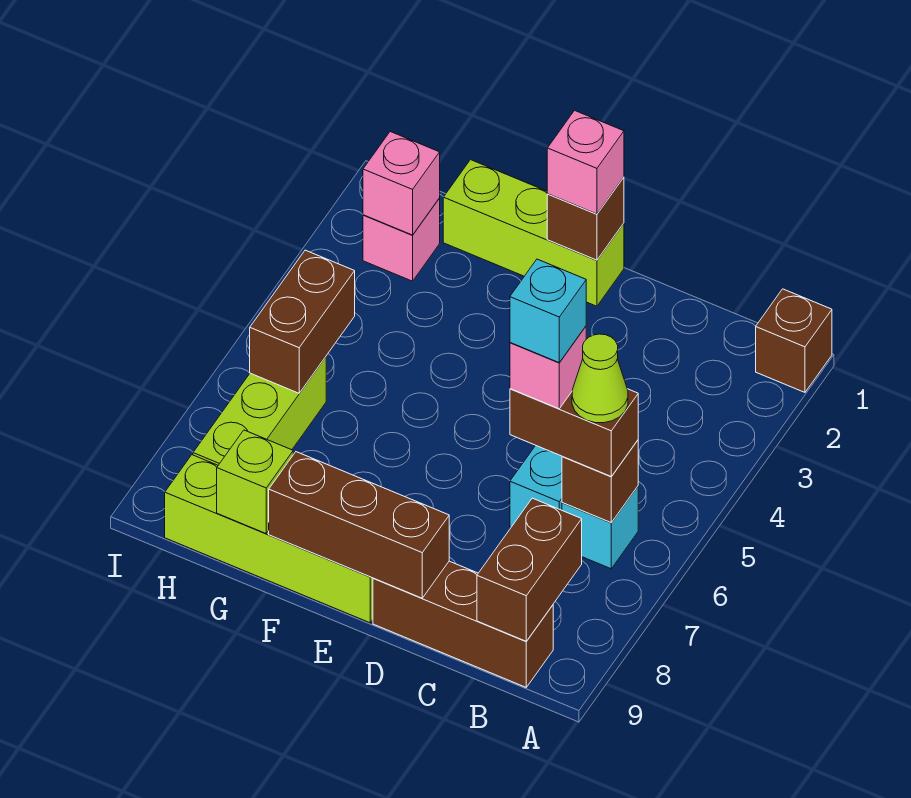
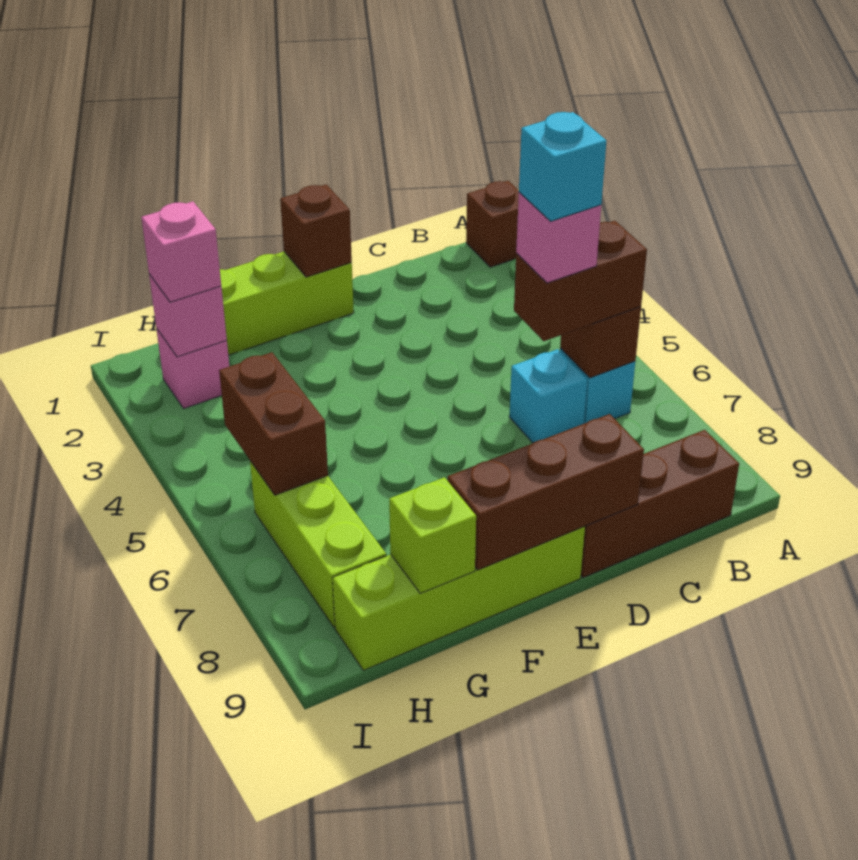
lime cone B6 level 4 -> none
brown brick B8:B9 level 2 -> none
pink brick E1 level 3 -> pink brick H2 level 3

